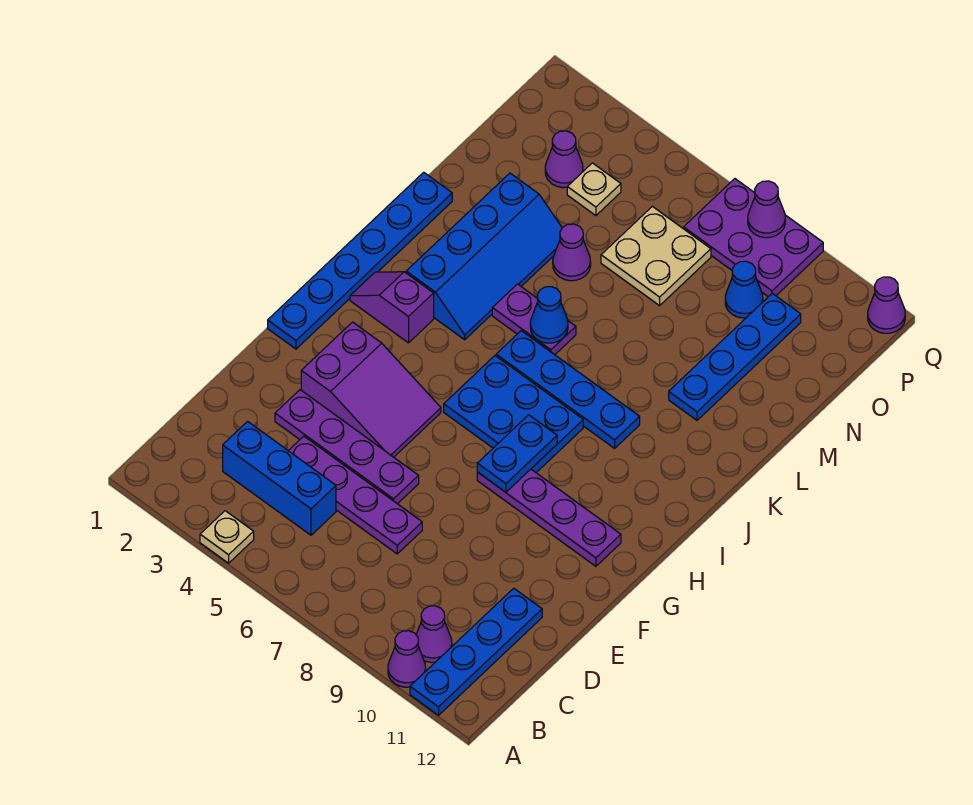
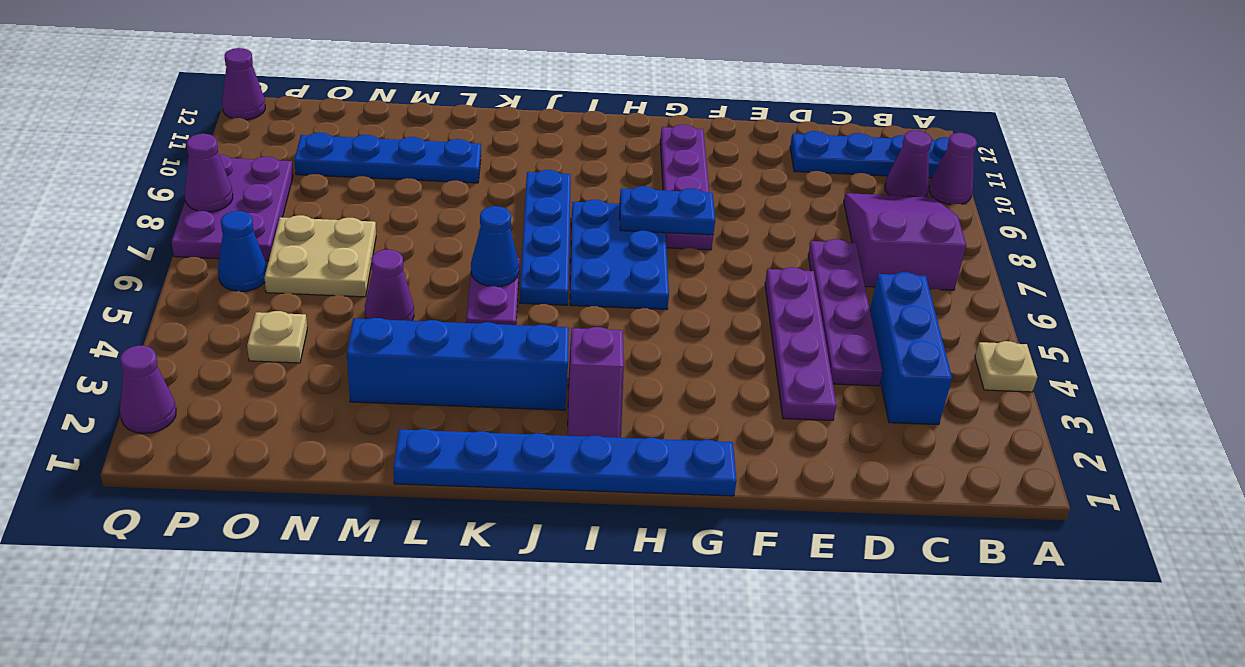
purple slope F3:G5 level 1 top 3 -> purple slope B7:C9 level 1 top 7
purple cone O3 level 1 -> purple cone Q2 level 1
blue cone O9 level 1 -> blue cone P6 level 1

